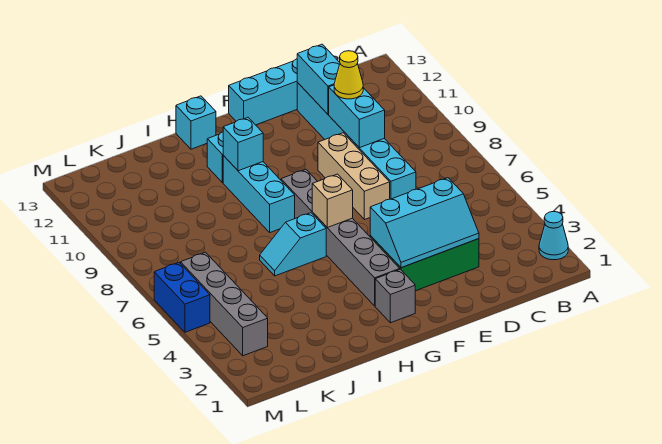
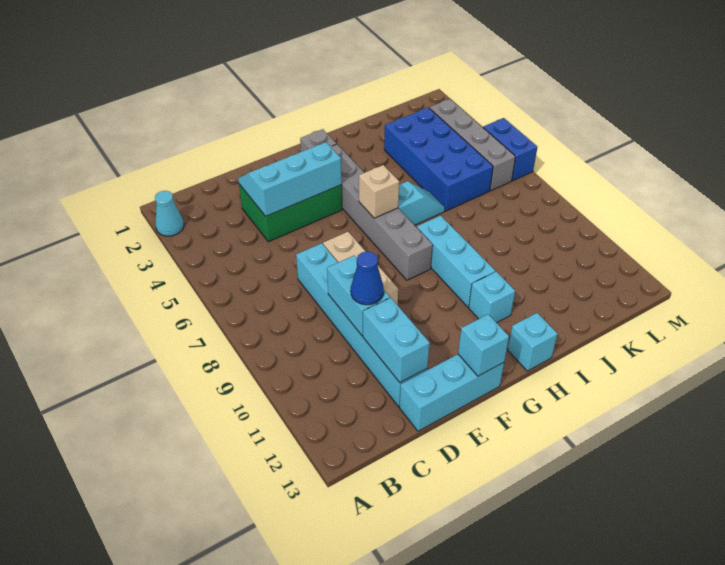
yellow cone D10 level 3 -> blue cone D10 level 3
cyan brick H10 level 2 -> cyan brick F13 level 2
none -> blue brick J3:K6 level 1

